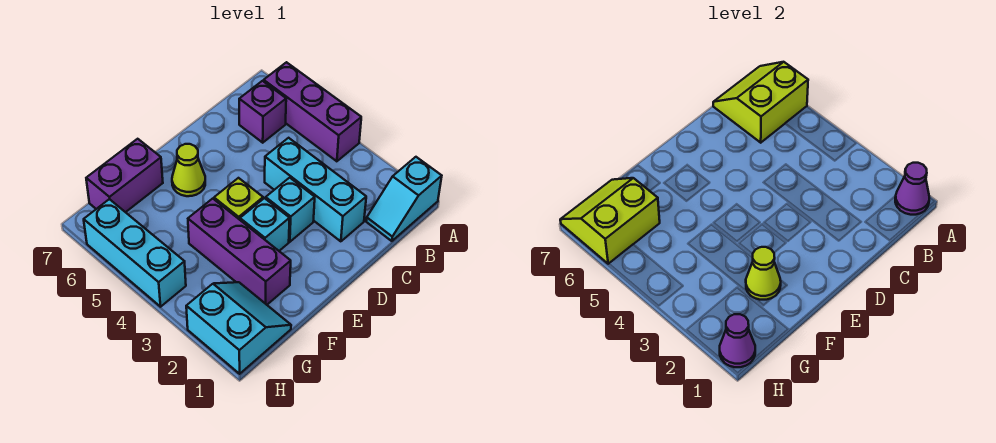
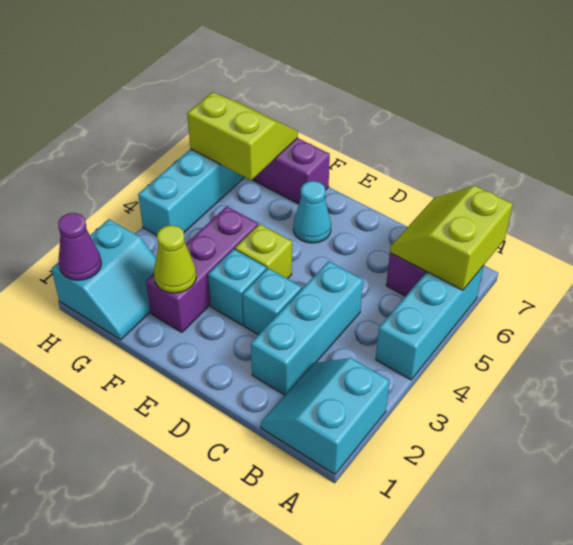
cyan slope A1:B1 level 1 top A -> cyan slope A1:B2 level 1 top A
purple cone A1 level 2 -> none
purple brick A4:A6 level 1 -> cyan brick A4:A6 level 1
lime slope A6:B7 level 2 top 6 -> lime slope A6:B7 level 2 top A
lime cone E6 level 1 -> cyan cone E6 level 1

